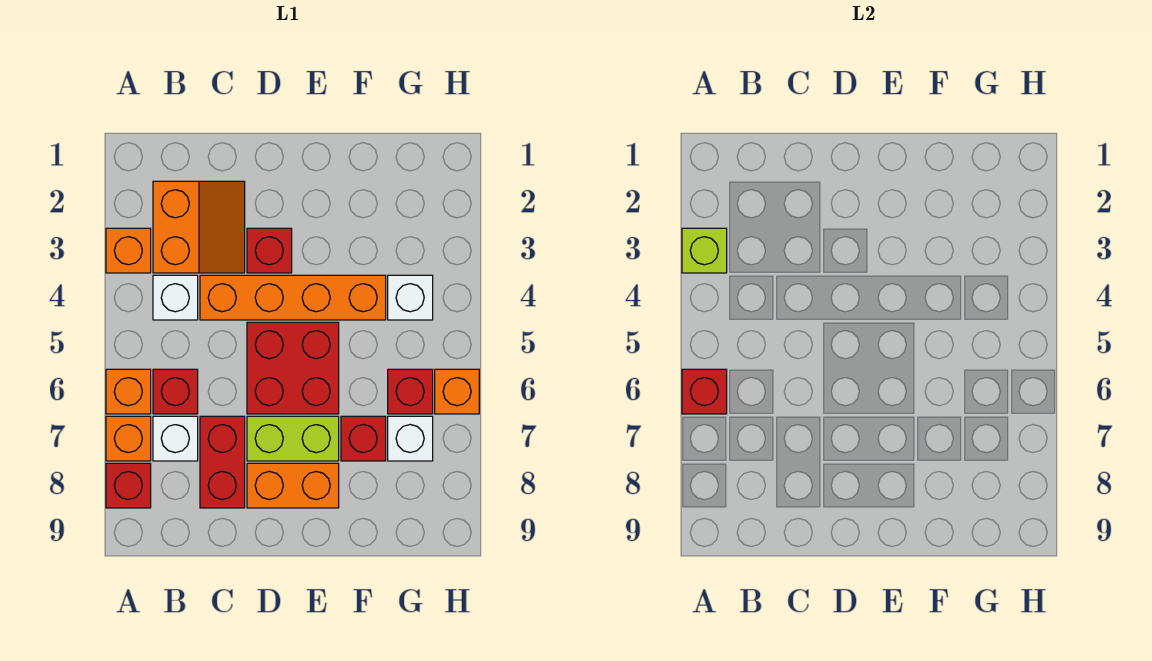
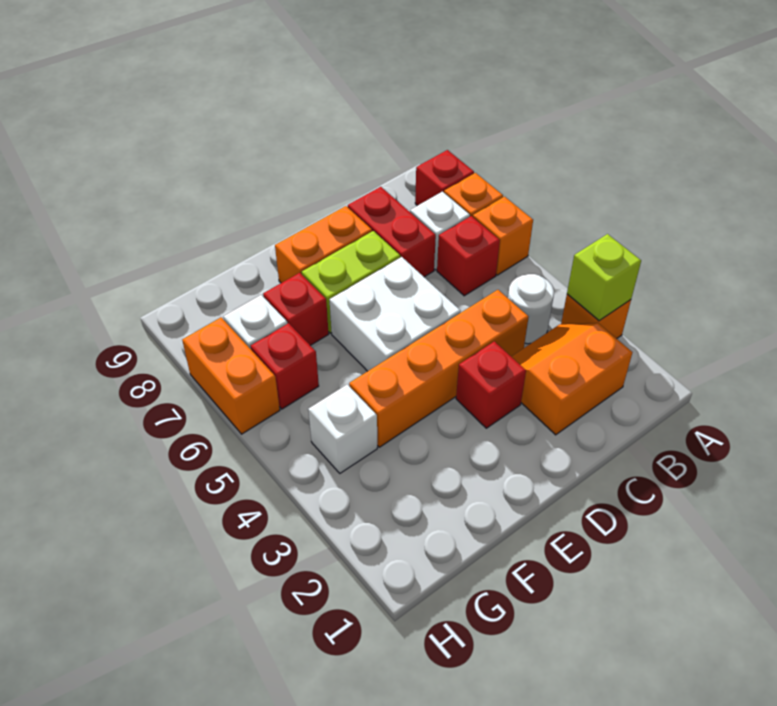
red brick A6 level 2 -> none
orange slope B2:C3 level 1 top B -> orange slope B2:C3 level 1 top 2
white brick B4 level 1 -> white round brick B4 level 1
red brick D5:E6 level 1 -> white brick D5:E6 level 1
orange brick H6 level 1 -> orange brick H6:H7 level 1

